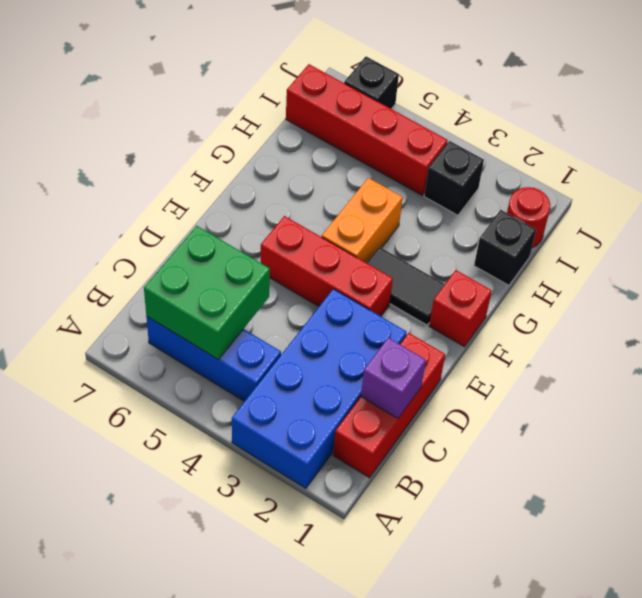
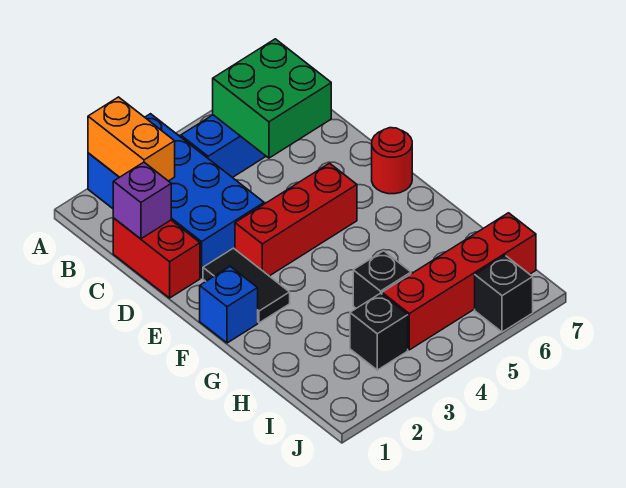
red brick B1:D1 level 1 -> red brick C1:D1 level 1
red brick F1 level 1 -> blue brick F1 level 1
black tile F2:F3 level 1 -> black tile E2:F2 level 1
orange brick F4:G4 level 1 -> orange brick A2:B2 level 2
black brick H1 level 1 -> black brick H4 level 1
red round brick I1 level 1 -> red round brick E7 level 1

